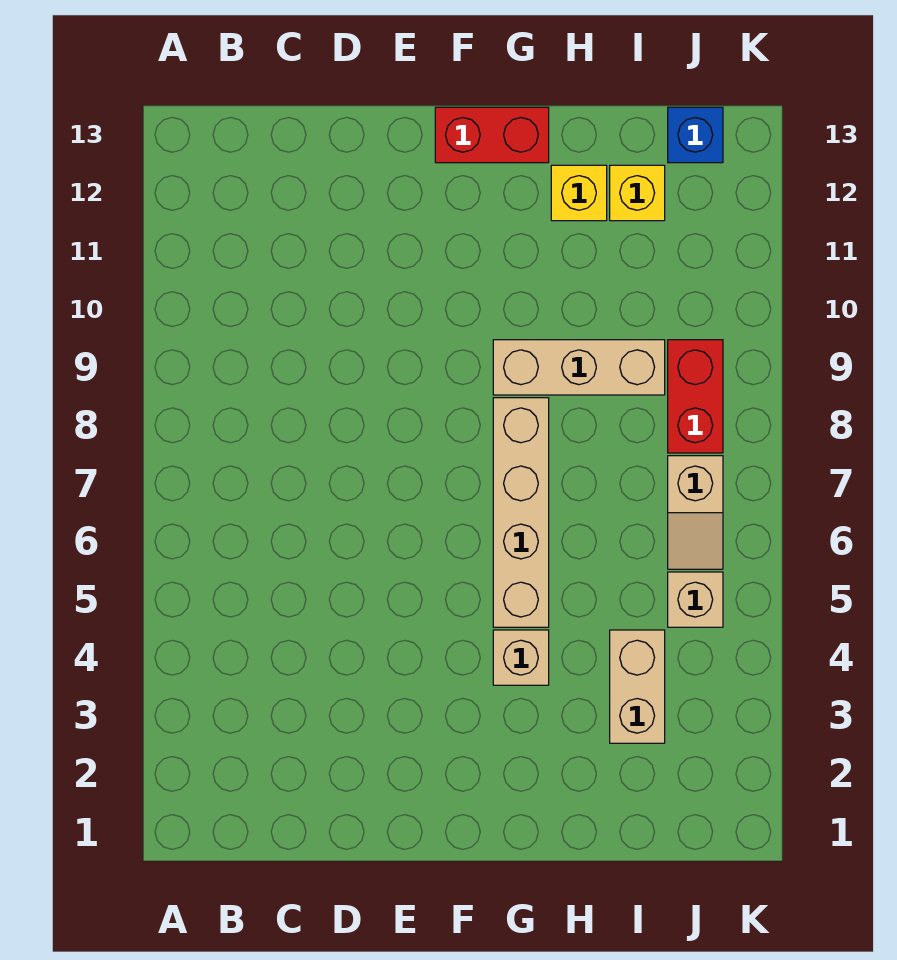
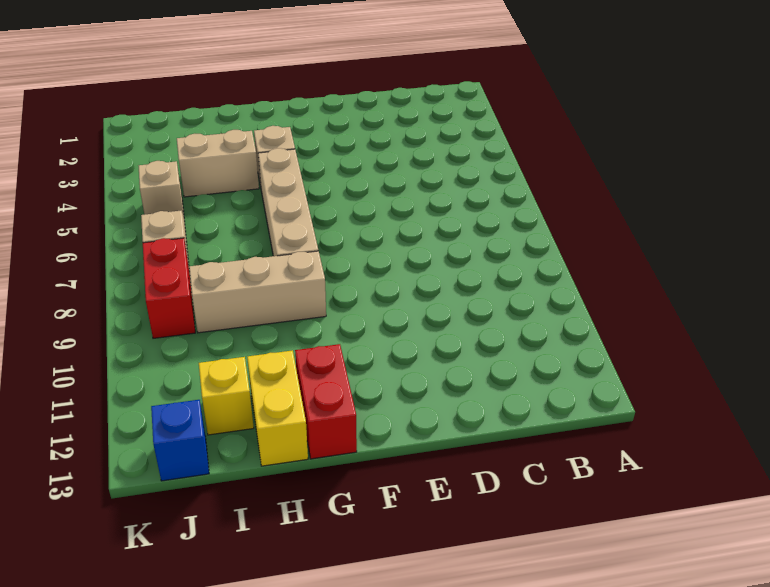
red brick F13:G13 level 1 -> red brick G12:G13 level 1
yellow brick H12 level 1 -> yellow brick H12:H13 level 1
tan brick I3:I4 level 1 -> tan brick H4:I4 level 1

